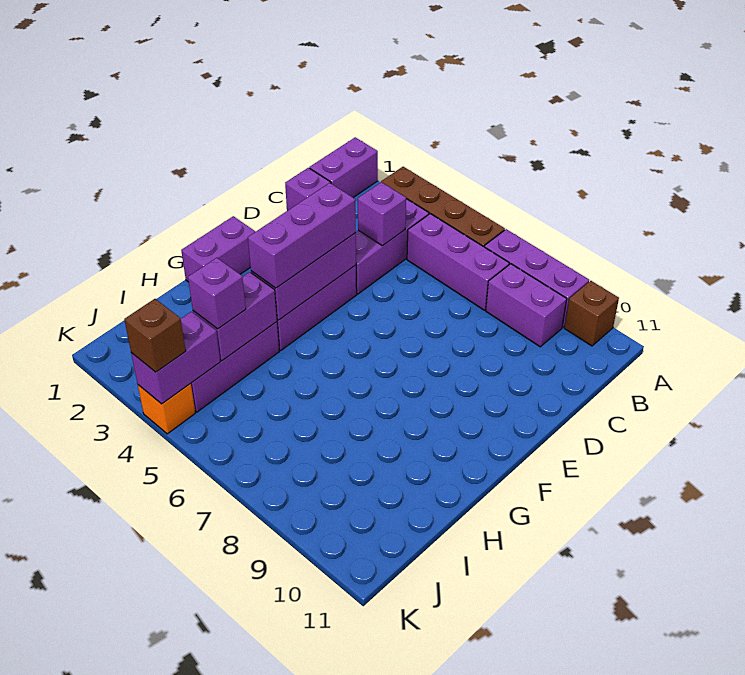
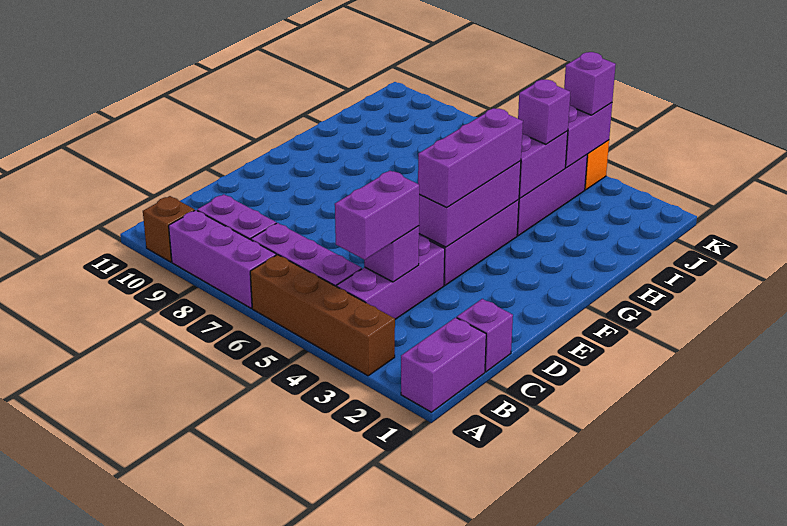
purple brick F1:G1 level 1 -> purple brick B4:C4 level 3
brown brick K4 level 3 -> purple brick K4 level 3

